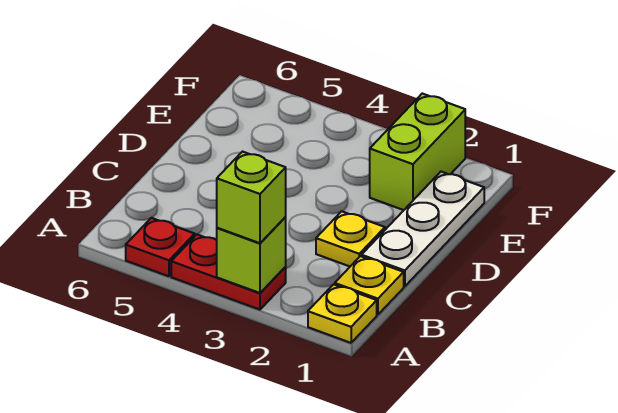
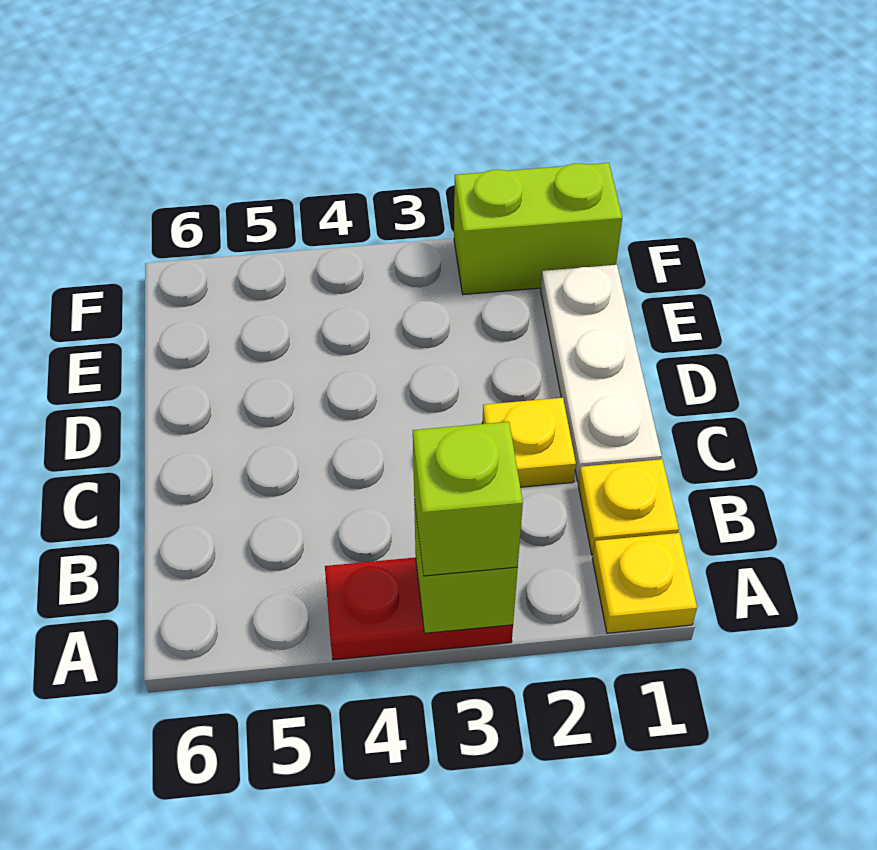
red plate A5 level 1 -> none
lime brick E2:F2 level 1 -> lime brick F1:F2 level 1

